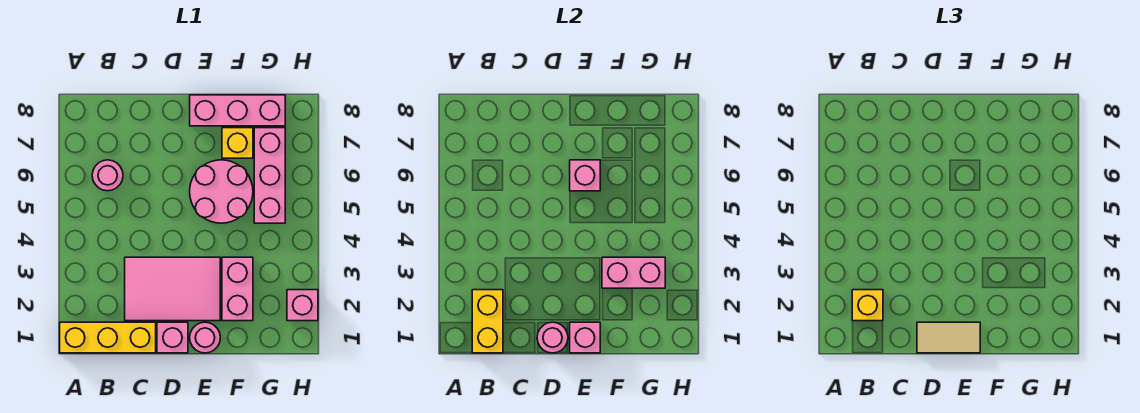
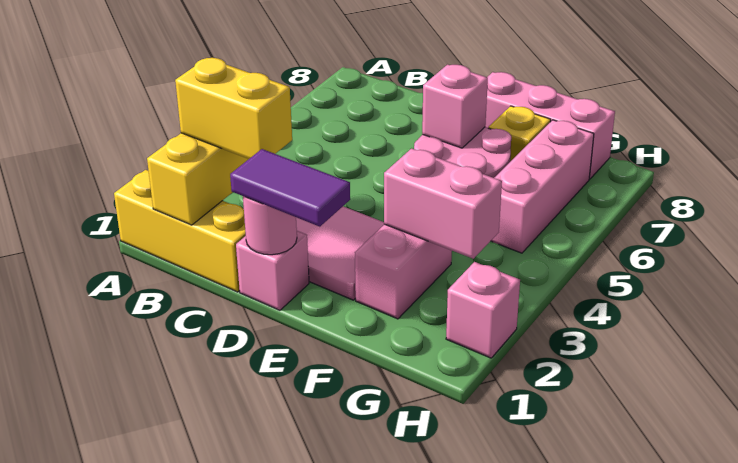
yellow brick B2 level 3 -> yellow brick B2:C2 level 3
pink round brick B6 level 1 -> none
tan tile D1:E1 level 3 -> purple tile D1:E1 level 3
pink round brick E1 level 1 -> none
pink brick E1 level 2 -> none

